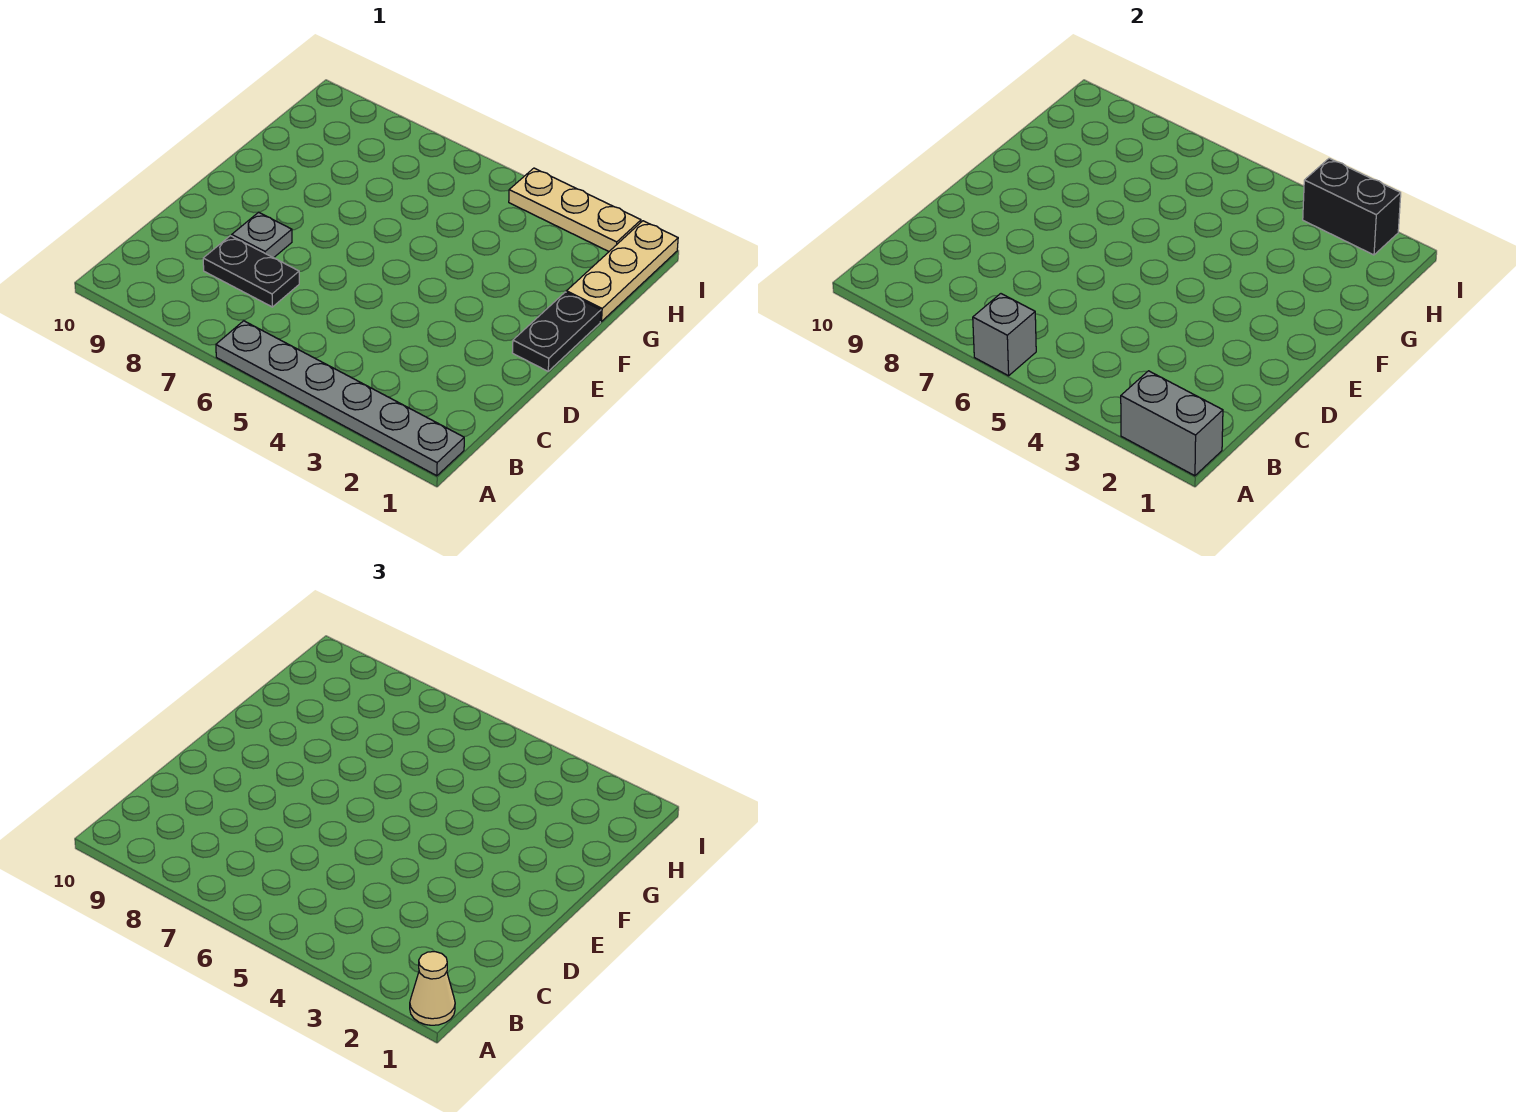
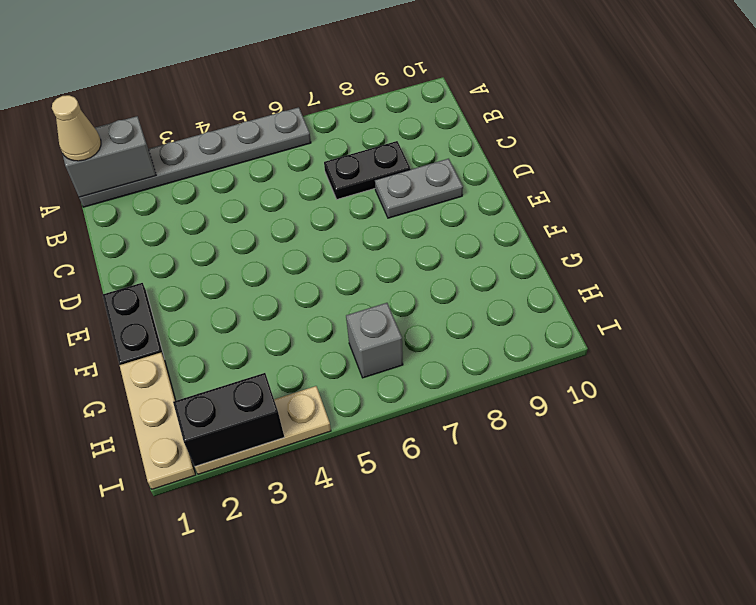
grey brick A6 level 2 -> grey brick H6 level 1
grey plate D8 level 1 -> grey plate D8:D9 level 1

